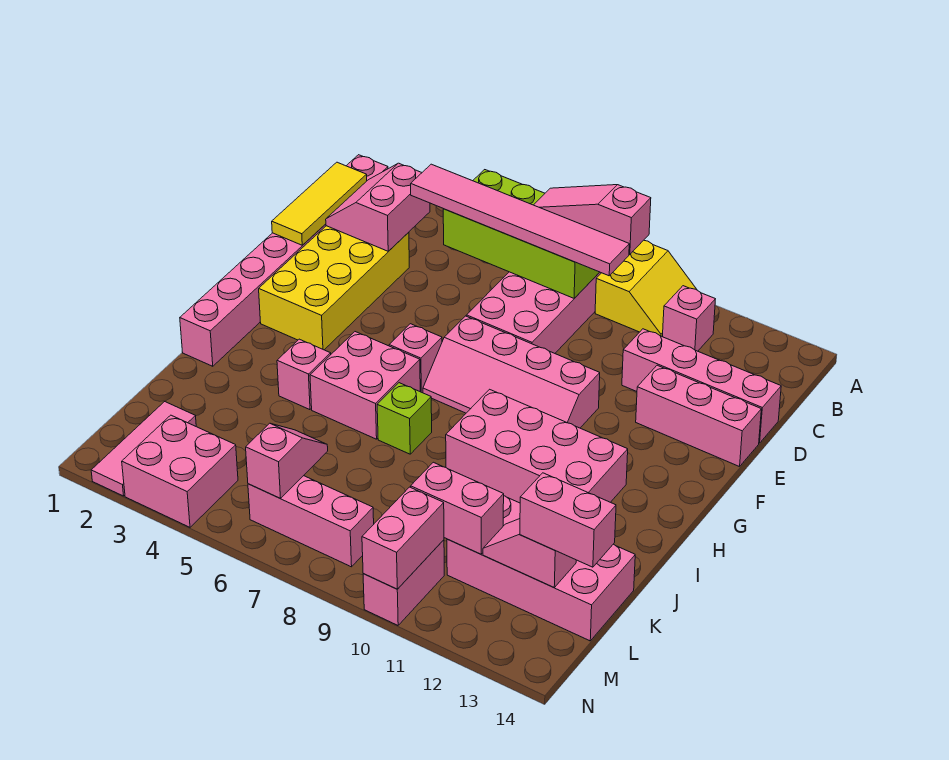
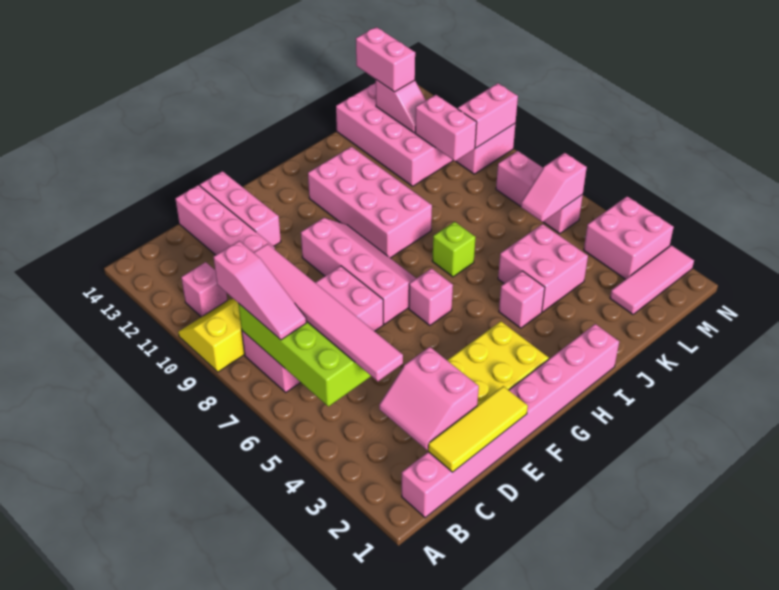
pink slope C2:D3 level 2 top 3 -> pink slope C2:D3 level 2 top D
pink brick H5:I6 level 1 -> pink brick J4:K5 level 1

